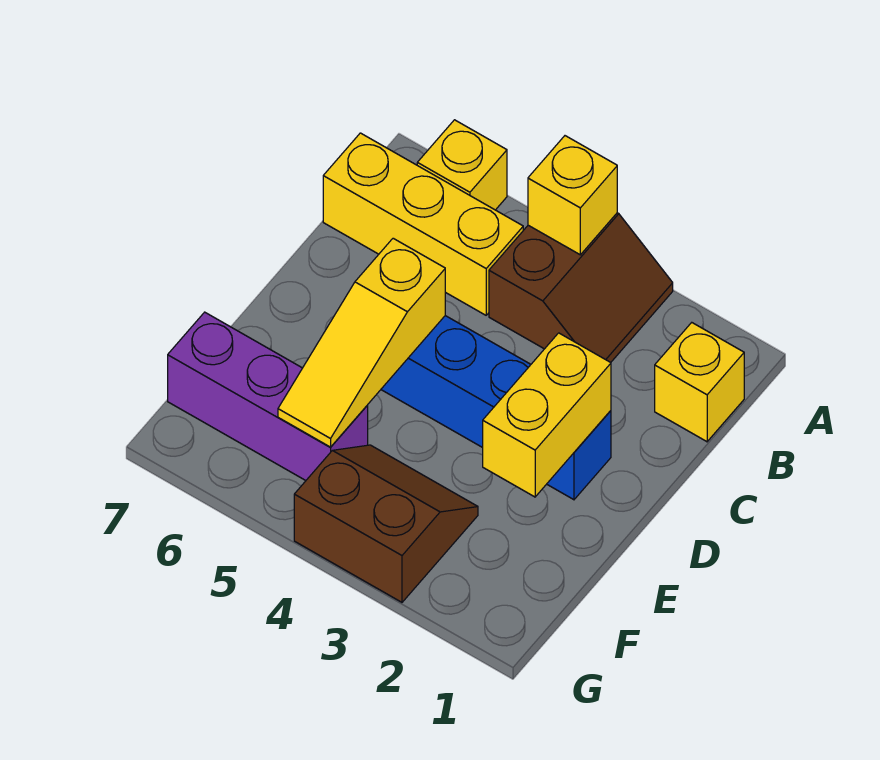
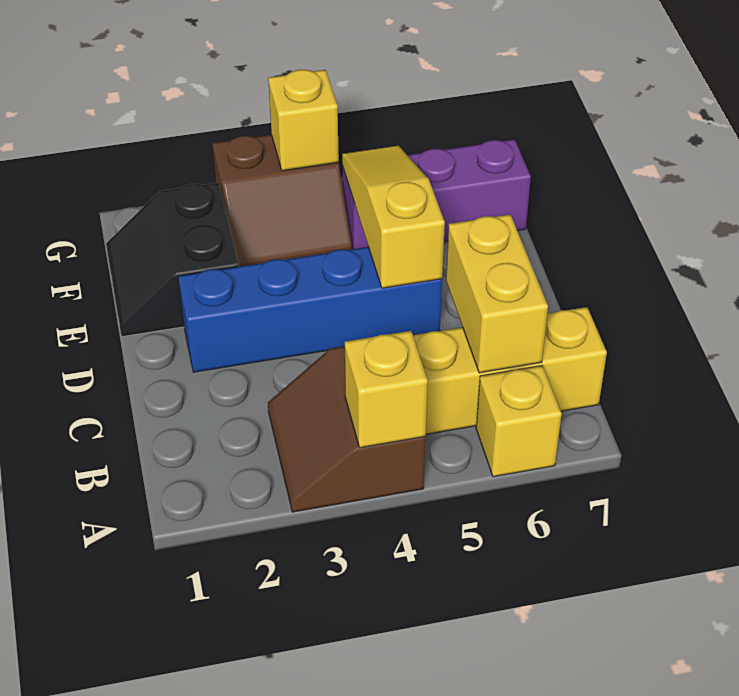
yellow brick B1 level 1 -> yellow brick G4 level 2
yellow brick D2:E2 level 2 -> yellow brick B6:C6 level 2
none -> black slope E1:F2 level 1 top 2

